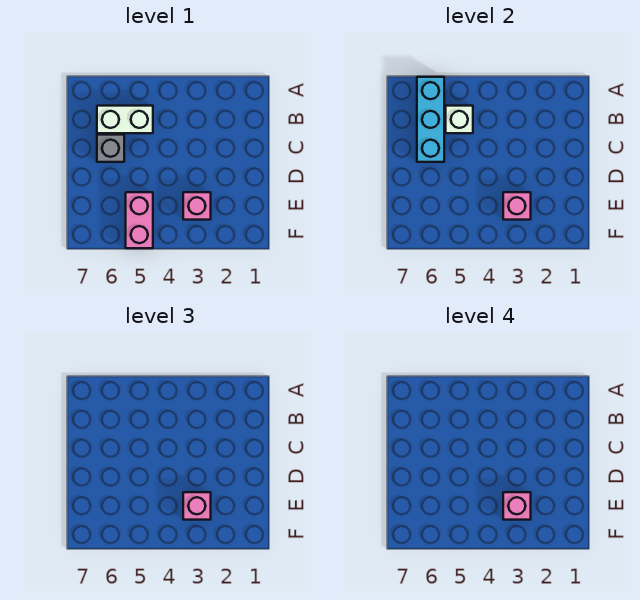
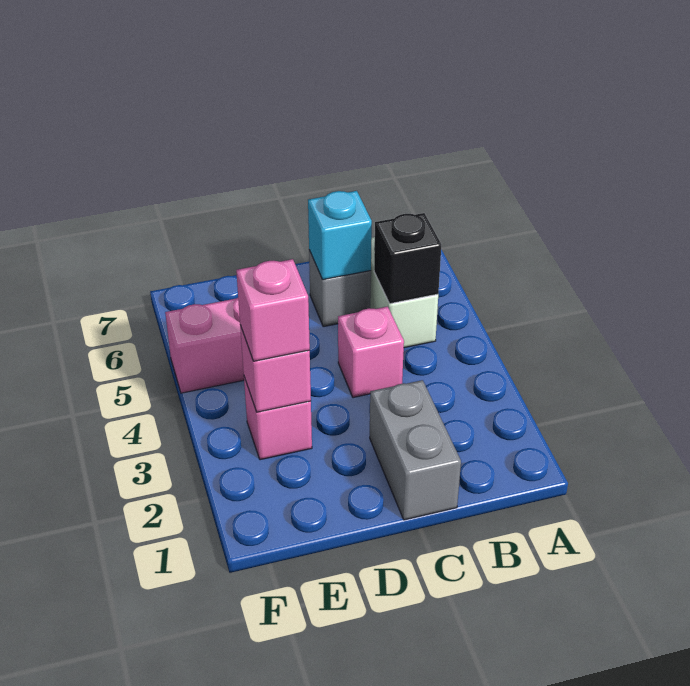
cyan brick A6:C6 level 2 -> cyan brick C6 level 2
white brick B5 level 2 -> black brick B5 level 2
none -> grey brick C1:C2 level 1
pink brick E3 level 4 -> pink brick C4 level 1

